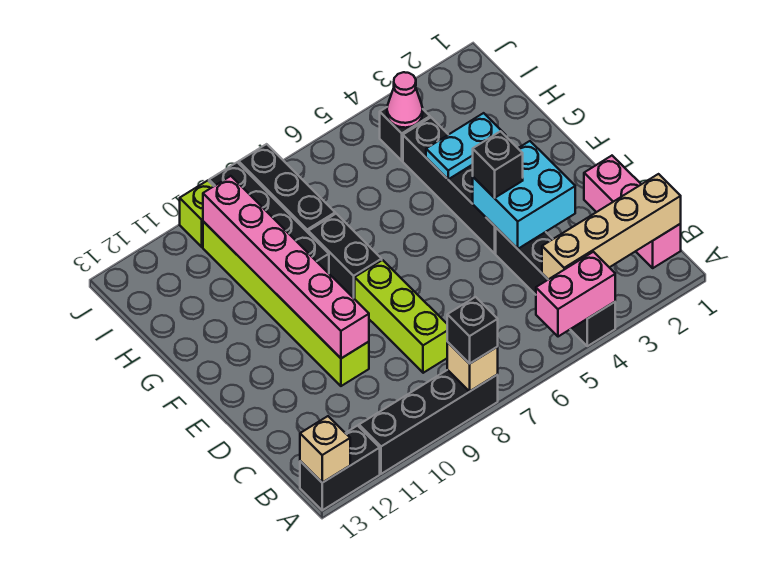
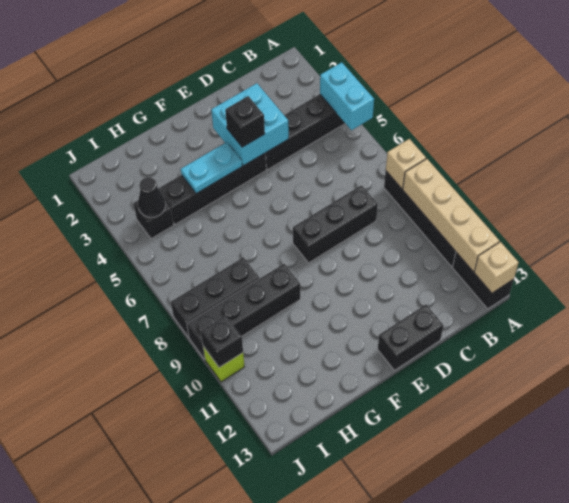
pink brick A4:A5 level 2 -> cyan brick A4:A5 level 2
black brick A8 level 3 -> black brick J10 level 2
pink brick B1:D1 level 1 -> none
tan brick B1:B4 level 2 -> tan brick A9:A12 level 2
lime brick C8:E8 level 1 -> black brick C8:E8 level 1
lime brick D10:I10 level 1 -> none
pink brick D10:I10 level 2 -> none
black brick F8:G8 level 1 -> black brick D13:E13 level 1
cyan plate G3:G4 level 2 -> cyan plate F4:G4 level 2
pink cone I4 level 2 -> black cone I4 level 2

